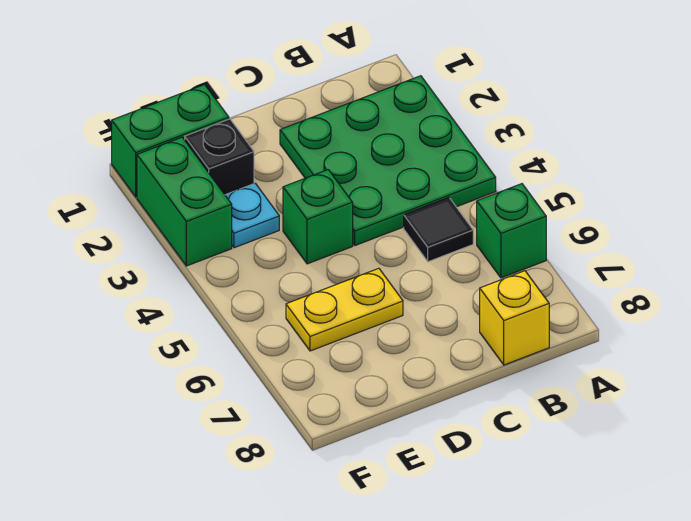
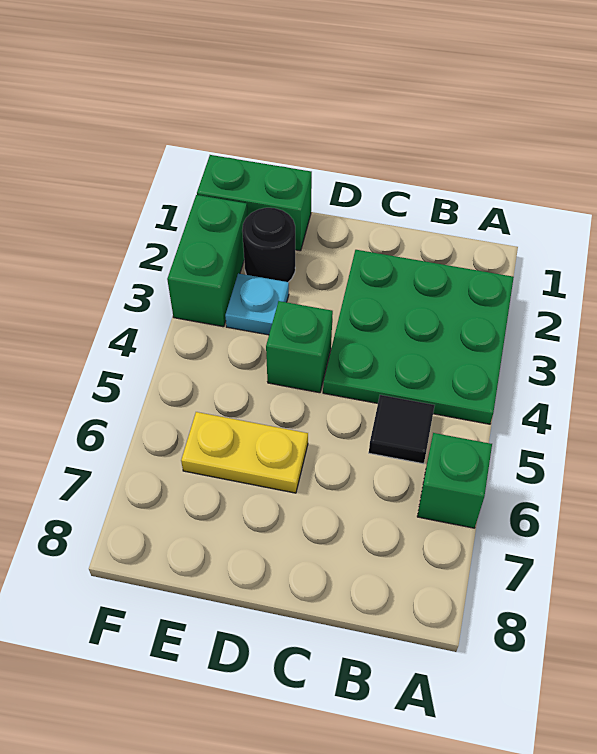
yellow brick B8 level 1 -> none
black brick E2 level 1 -> black round brick E2 level 1

